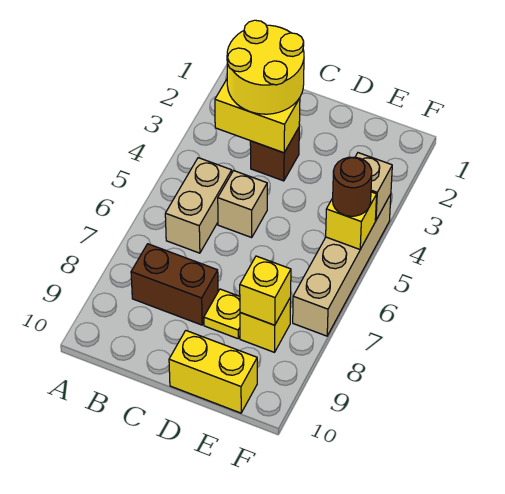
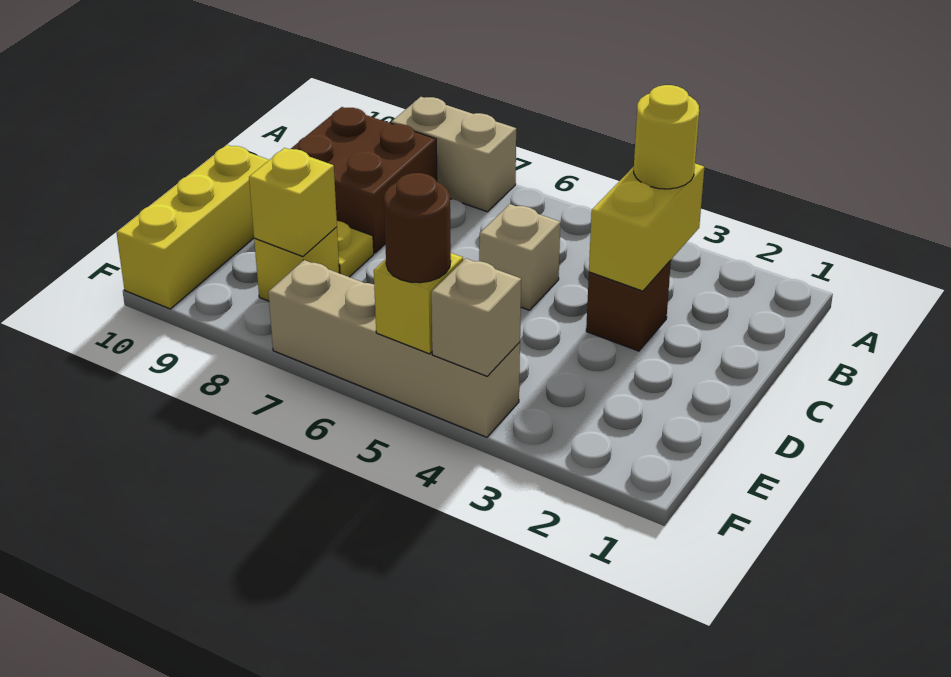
yellow round brick B2:C3 level 3 -> yellow round brick B3 level 3
tan brick B5:B6 level 1 -> tan brick A7:A8 level 1
brown brick B8:C8 level 1 -> brown brick B8:C9 level 1
yellow brick D10:E10 level 1 -> yellow brick D10:F10 level 1

